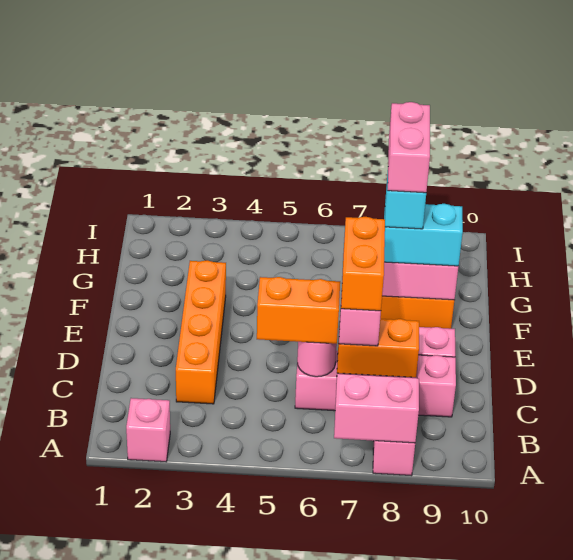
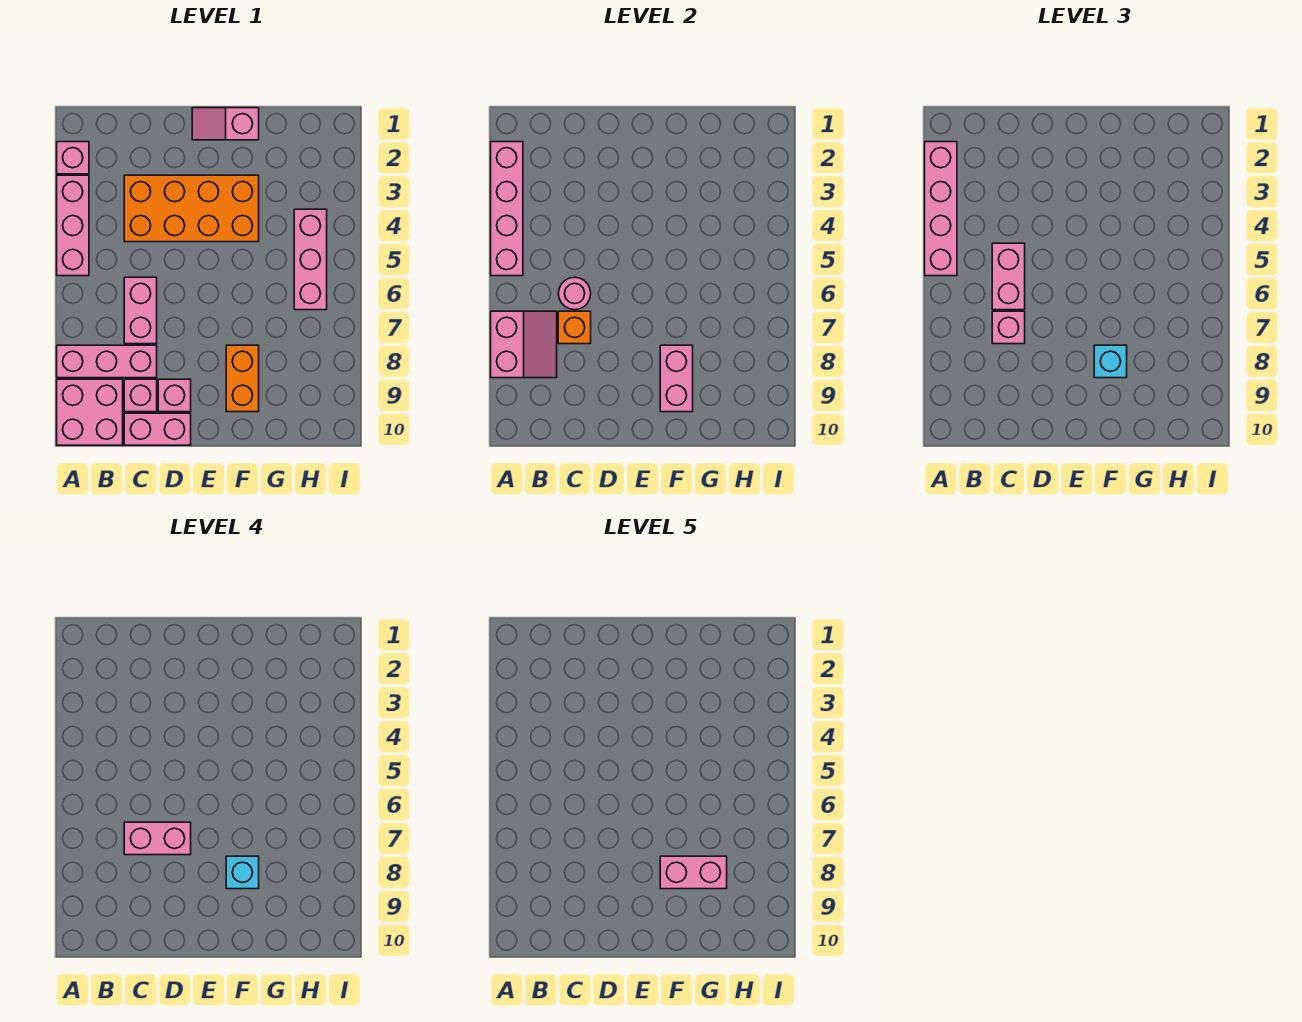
none -> pink brick A2:A5 level 2
none -> pink brick A2:A5 level 3
none -> pink brick A3:A5 level 1
none -> pink brick A9:B10 level 1
orange brick C3:F3 level 1 -> orange brick C3:F4 level 1
orange brick C5:C6 level 3 -> pink brick C5:C6 level 3
orange brick C7:C8 level 2 -> orange brick C7 level 2
orange brick C7:D7 level 4 -> pink brick C7:D7 level 4
none -> pink brick C10:D10 level 1
none -> pink slope E1:F1 level 1 top F
cyan brick F8:F9 level 3 -> cyan brick F8 level 3
none -> pink brick H4:H6 level 1

